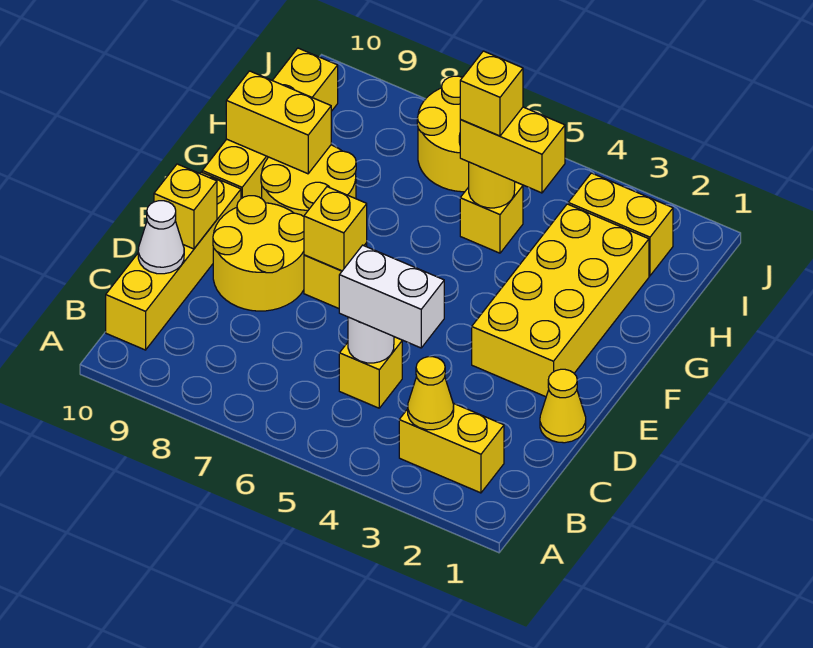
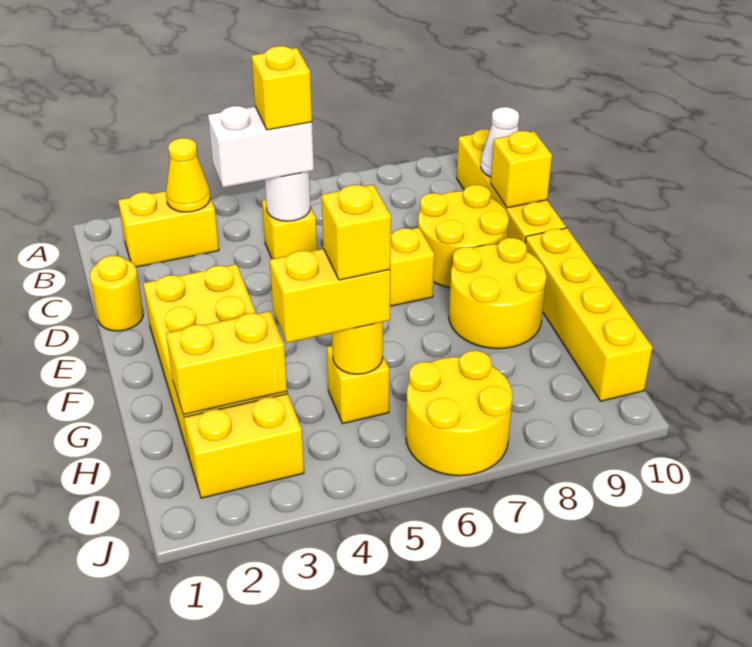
yellow cone D1 level 1 -> yellow round brick D1 level 1
yellow brick E7 level 2 -> yellow brick C5 level 4
yellow brick G9:G10 level 2 -> yellow brick H2:H3 level 2

